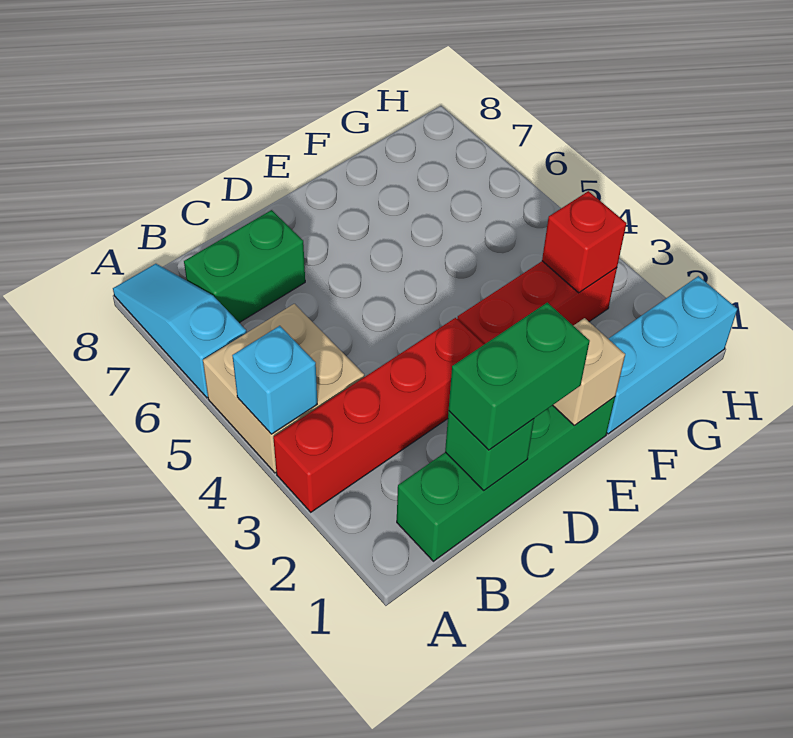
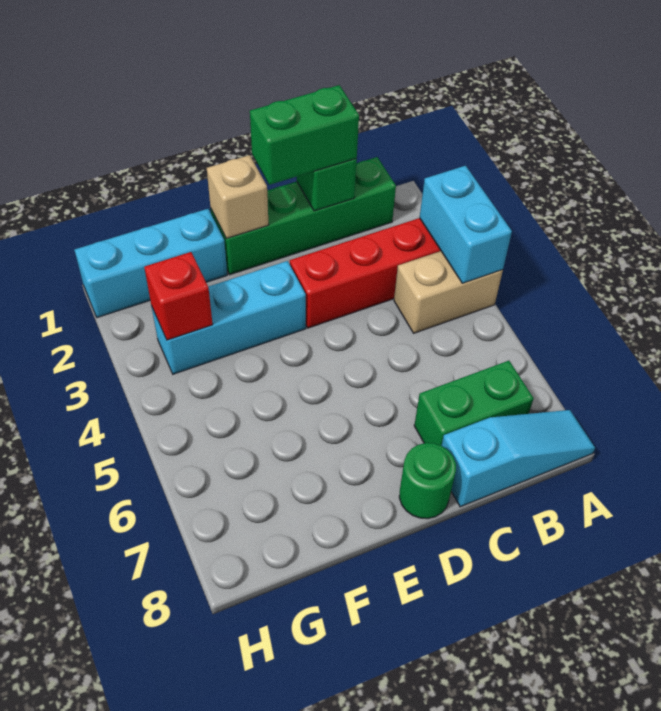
tan brick A4:B5 level 1 -> tan brick A4:B4 level 1
cyan brick A4 level 2 -> cyan brick A3:A4 level 2
cyan slope A6:A8 level 1 top 6 -> cyan slope A8:C8 level 1 top C
none -> green round brick D8 level 1
red brick E3:G3 level 1 -> cyan brick E3:G3 level 1

